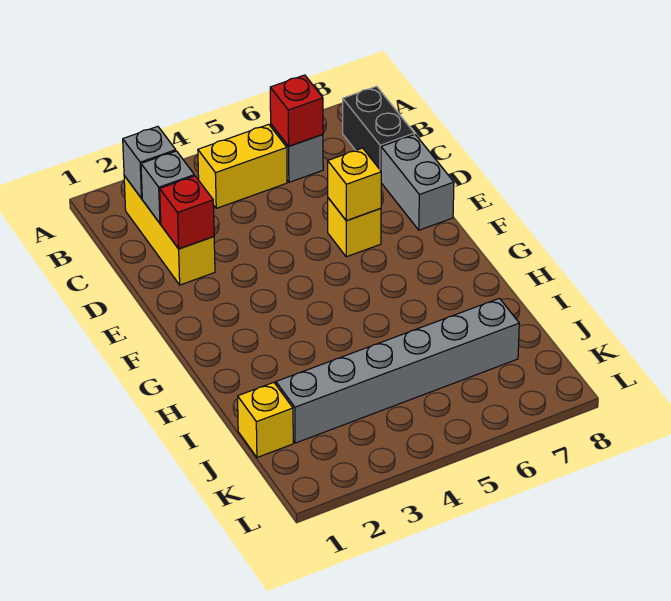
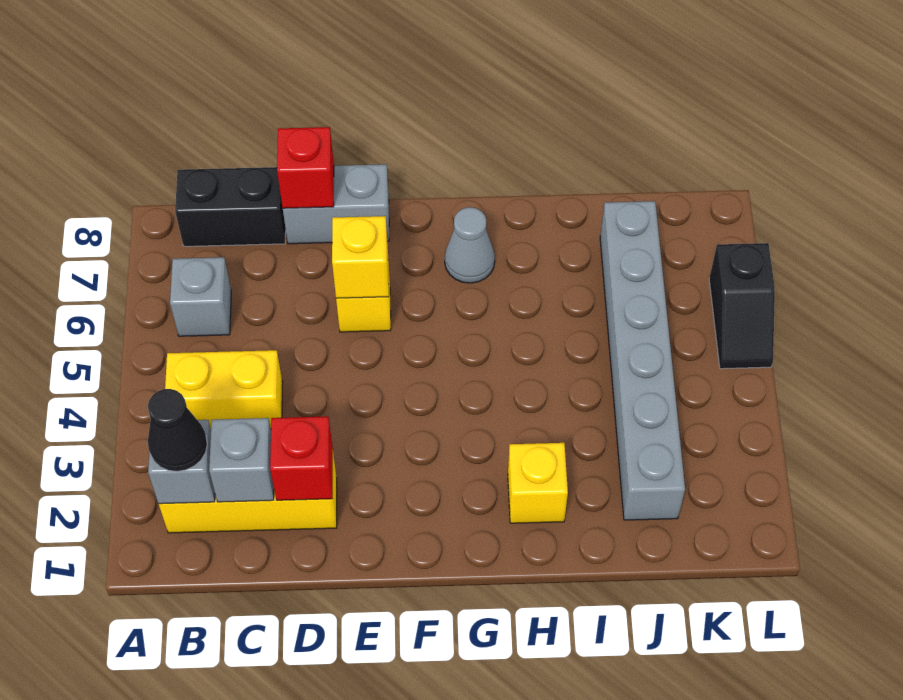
none -> black cone B2 level 3
yellow brick B4:B5 level 1 -> yellow brick B4:C4 level 1
red brick B6 level 2 -> red brick D8 level 2
none -> grey cone G7 level 1
yellow brick J1 level 1 -> yellow brick H2 level 1
none -> black slope L5:L6 level 1 top 6

